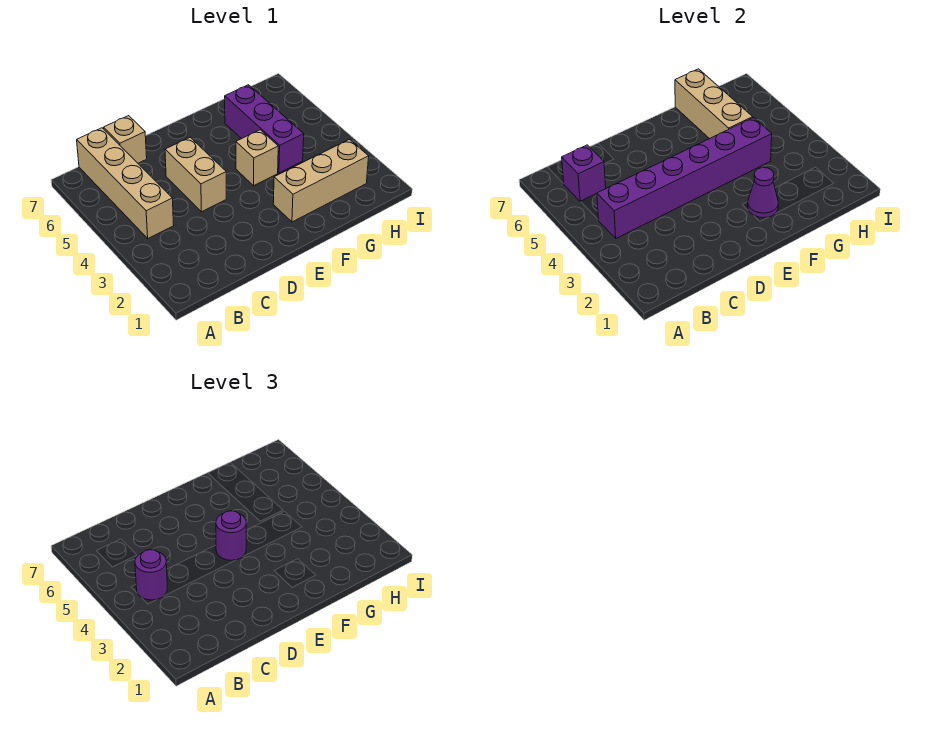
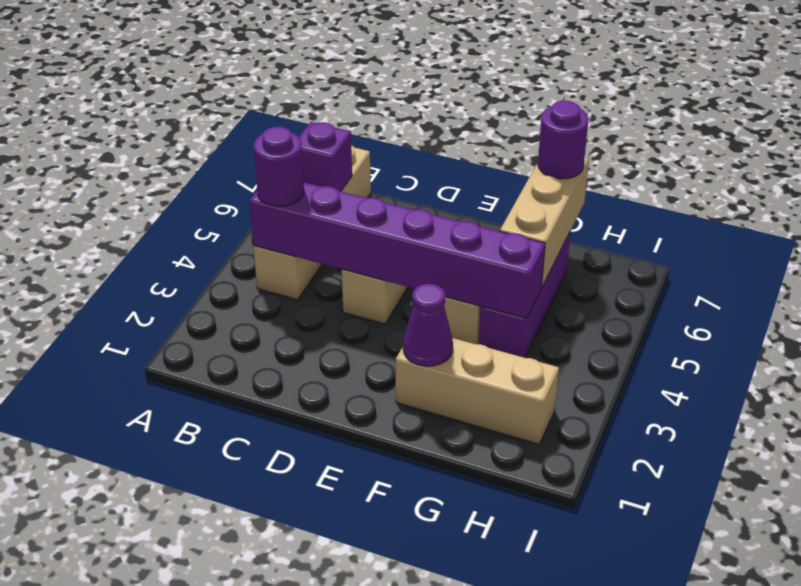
tan brick C7 level 1 -> none
purple round brick E4 level 3 -> purple round brick G7 level 3

